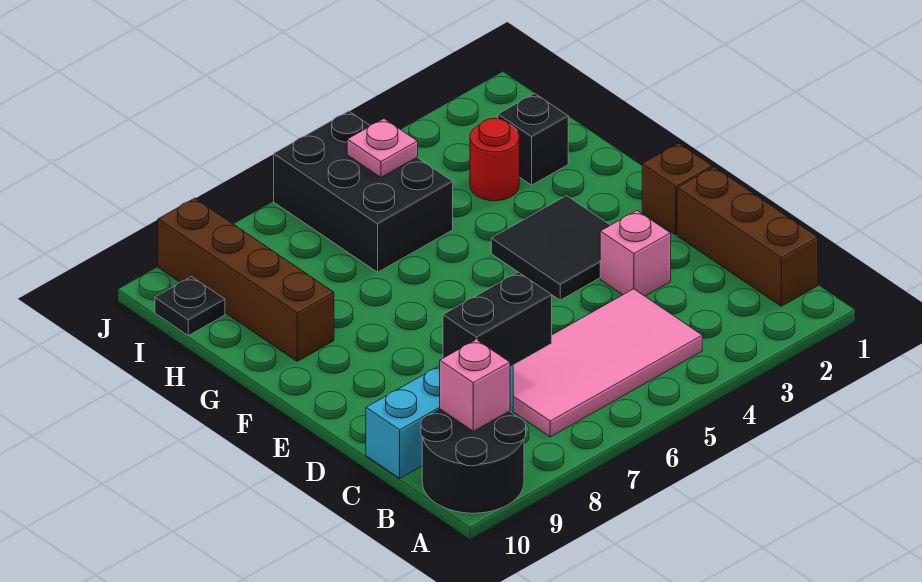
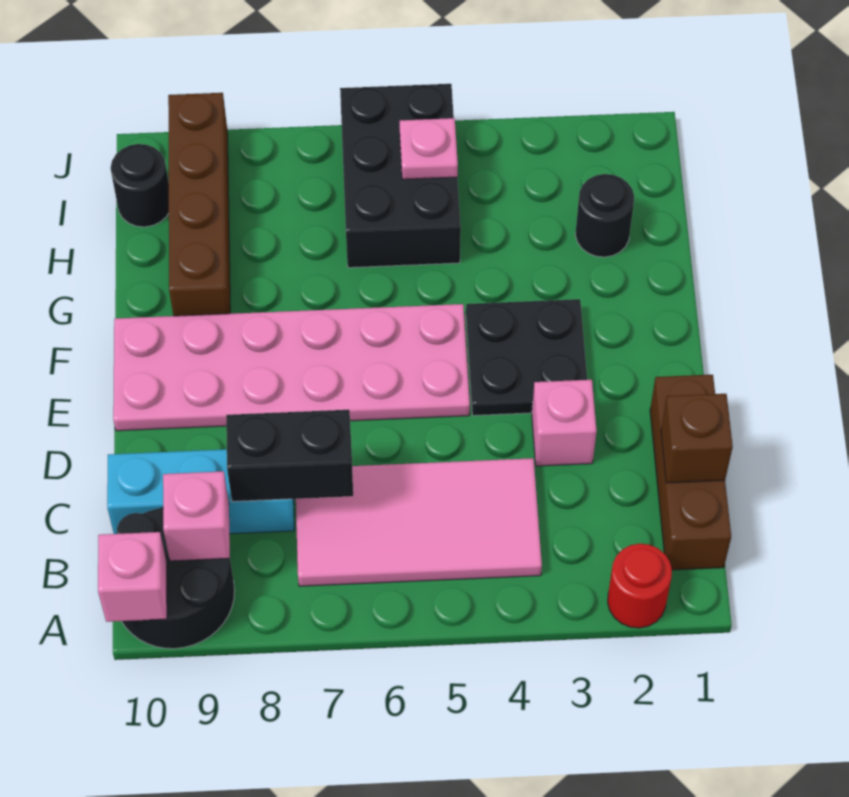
none -> pink brick A10 level 2
brown brick E1 level 1 -> brown brick C1 level 2
black tile E3:F4 level 1 -> black plate E3:F4 level 1
none -> pink plate E5:F10 level 1
black brick H2 level 1 -> black round brick H2 level 1
red round brick H3 level 1 -> red round brick A2 level 1
black plate I10 level 1 -> black round brick I10 level 1

